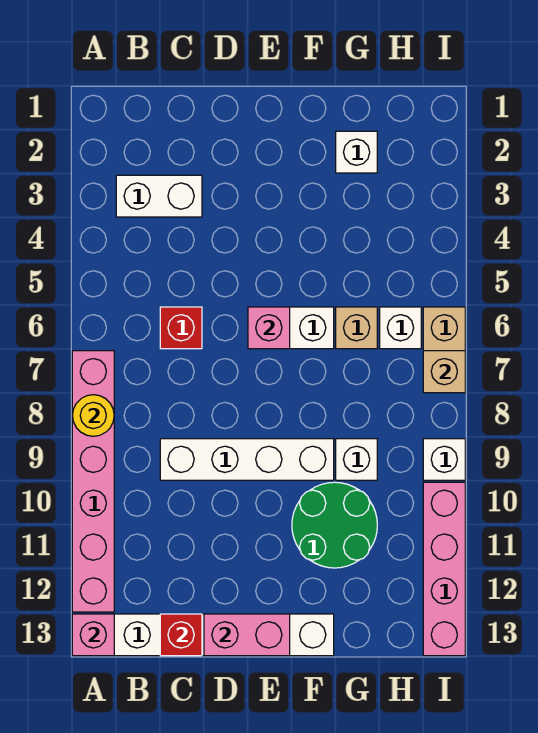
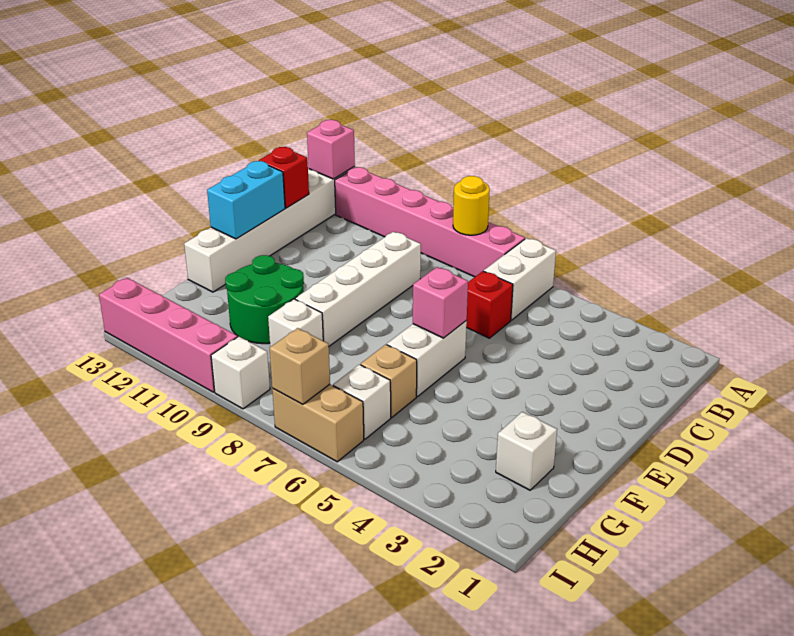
white brick B3:C3 level 1 -> white brick A6:B6 level 1
pink brick D13:E13 level 2 -> cyan brick D13:E13 level 2

